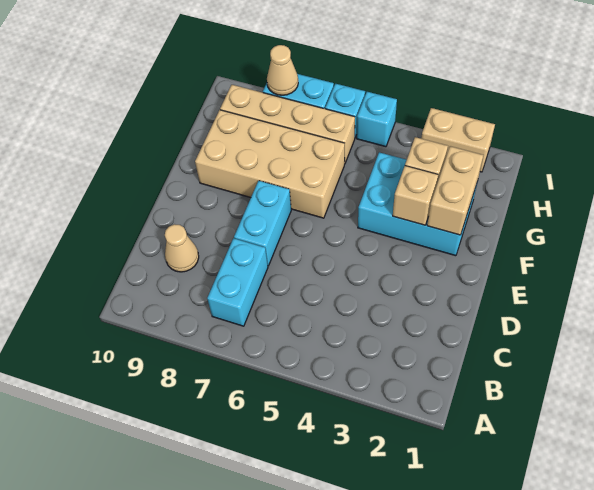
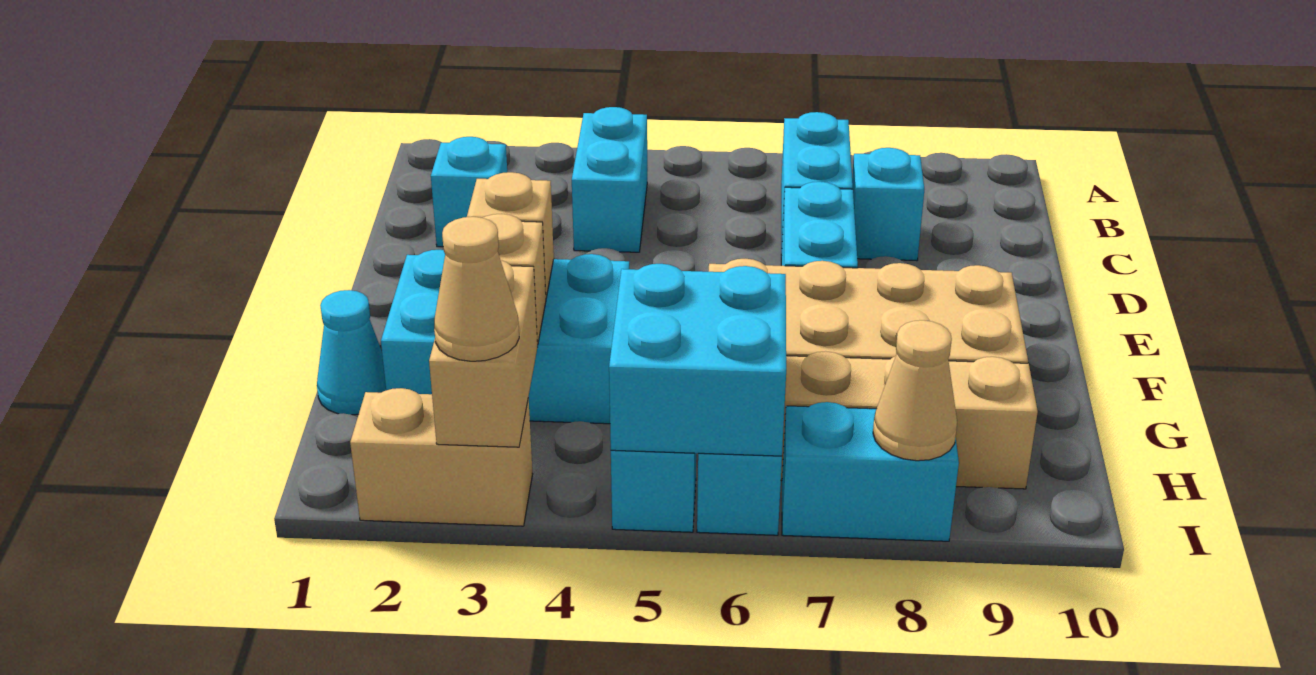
none -> cyan brick B4:C4 level 1
none -> cyan brick C2 level 1
none -> cyan brick C8 level 1
tan cone C9 level 1 -> tan cone I3 level 3
tan brick F2:G2 level 2 -> tan brick H3:I3 level 2
none -> cyan cone G1 level 1
none -> cyan brick H5:I6 level 2

